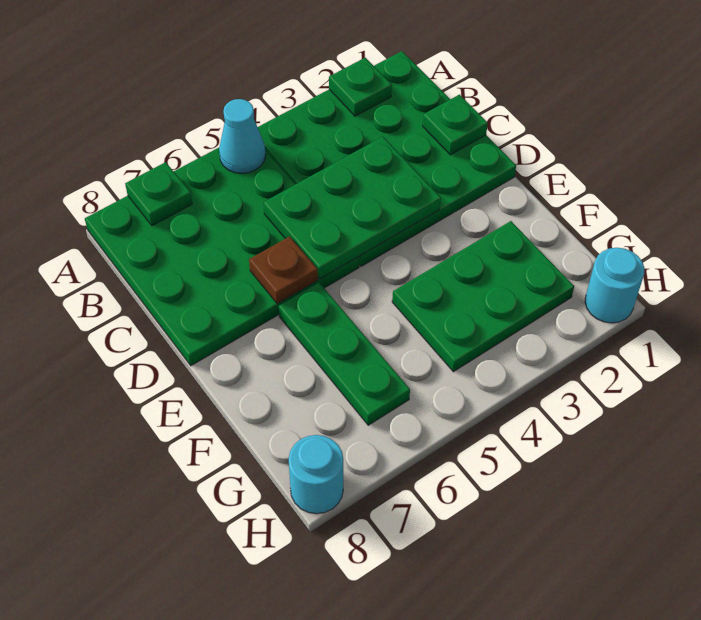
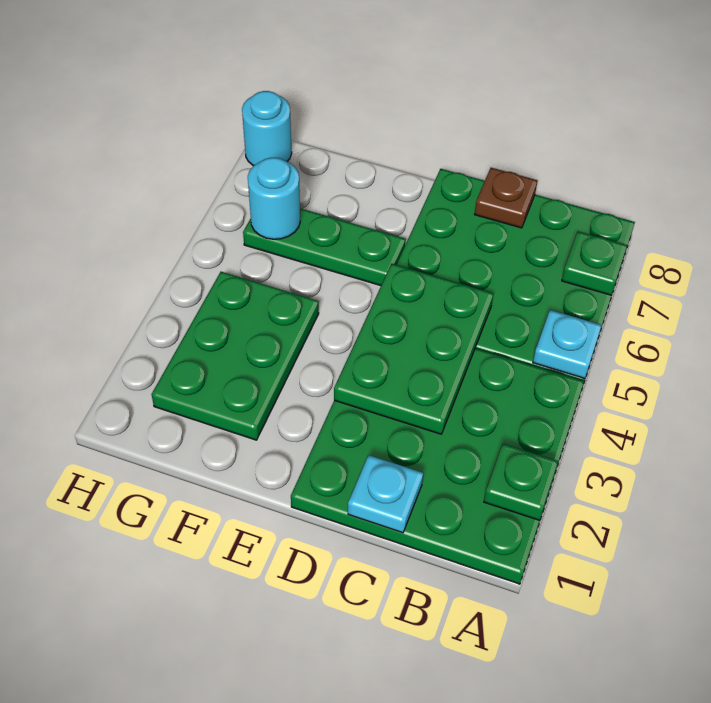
cyan cone A5 level 2 -> cyan plate A5 level 2
green plate C1 level 2 -> cyan plate C1 level 2
brown plate D6 level 2 -> brown plate C8 level 2
cyan round brick H1 level 1 -> cyan round brick G6 level 2

